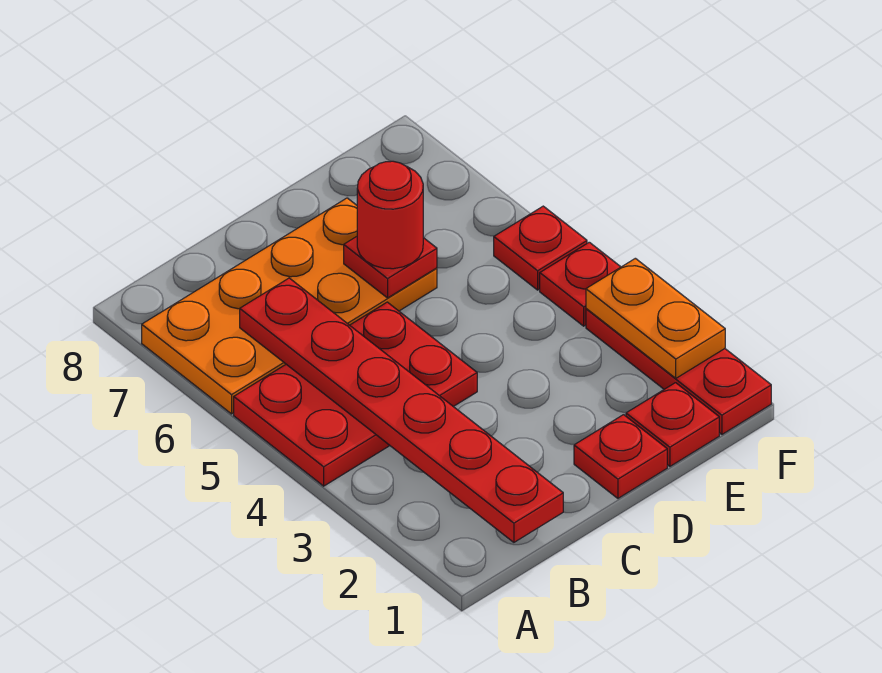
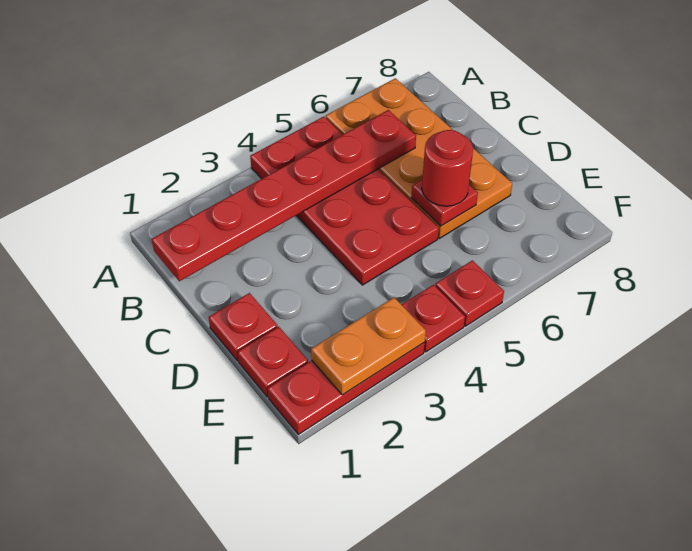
red plate A4:C5 level 1 -> red plate A4:D5 level 1

